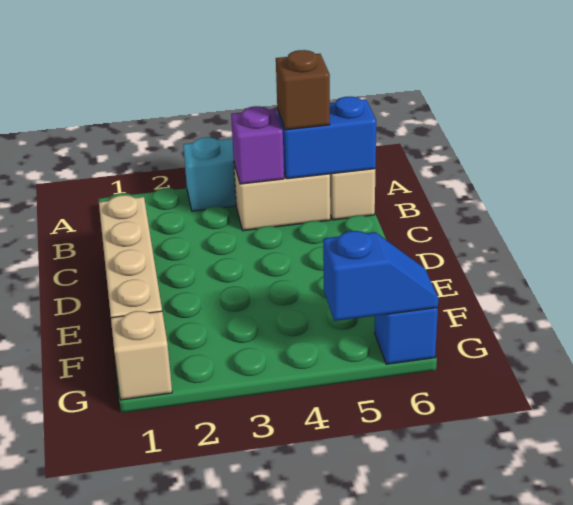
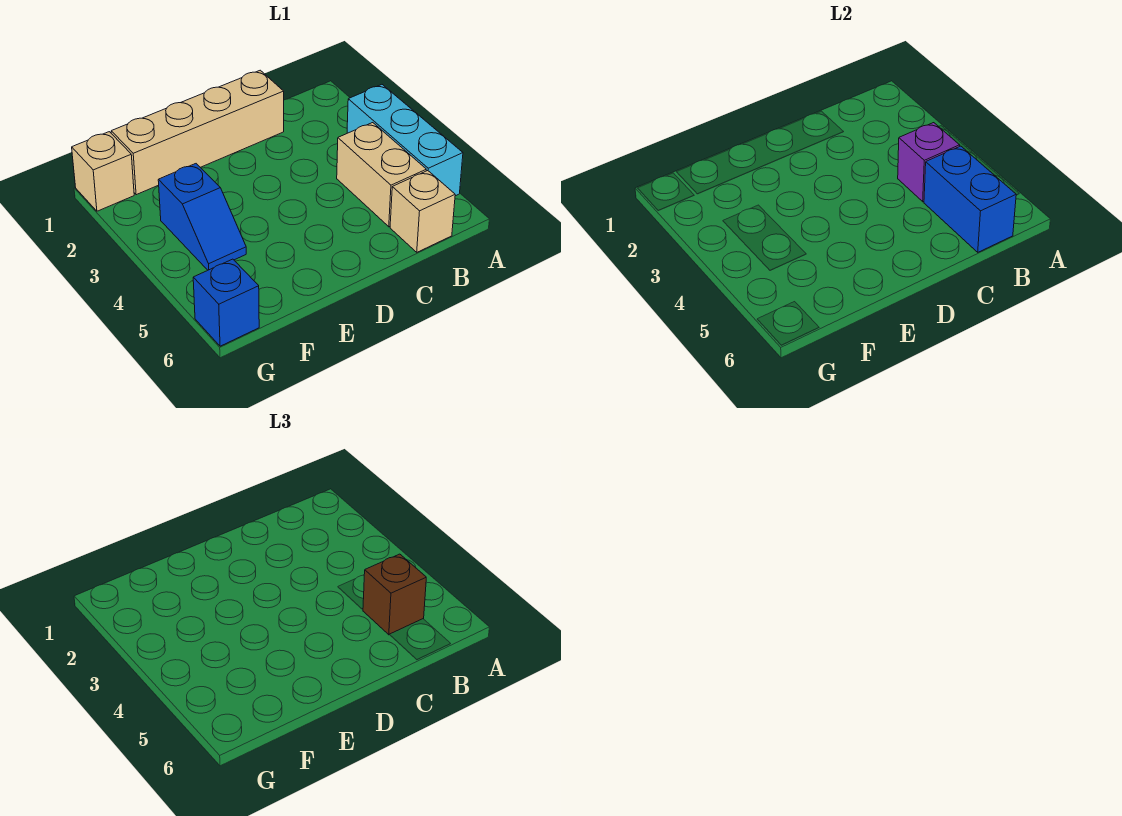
blue slope G5:G6 level 2 top 5 -> blue slope F3:F4 level 1 top 3

